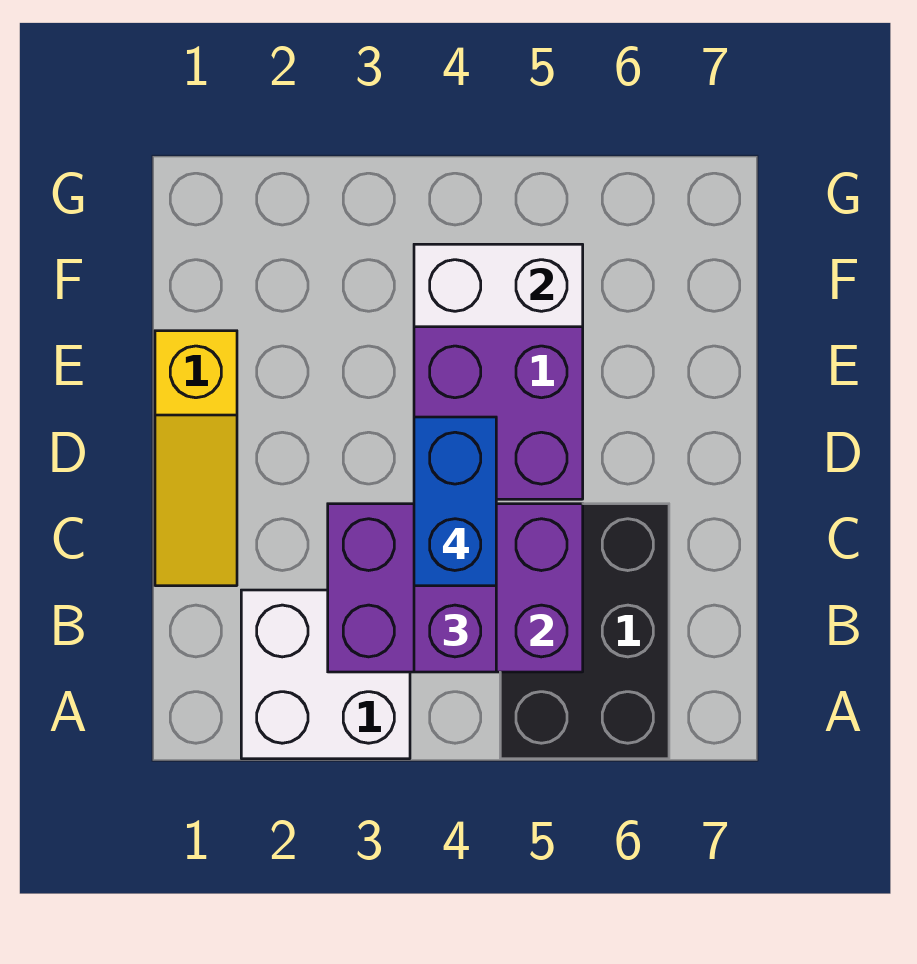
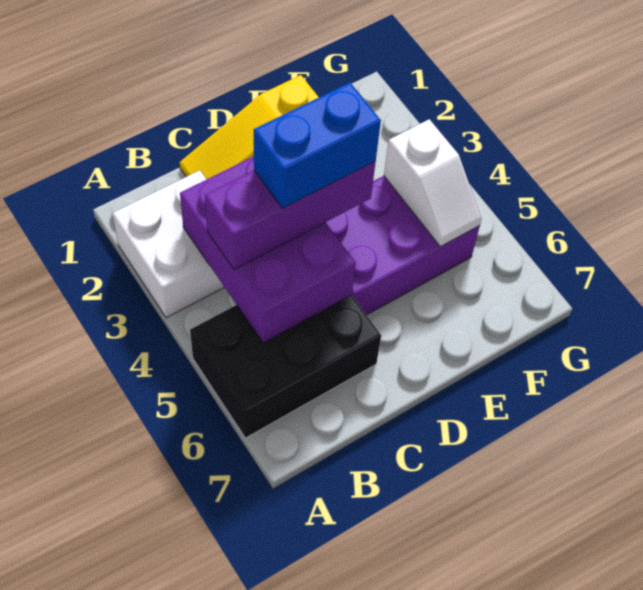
white brick F4:F5 level 2 -> white slope F4:F5 level 2 top 4

